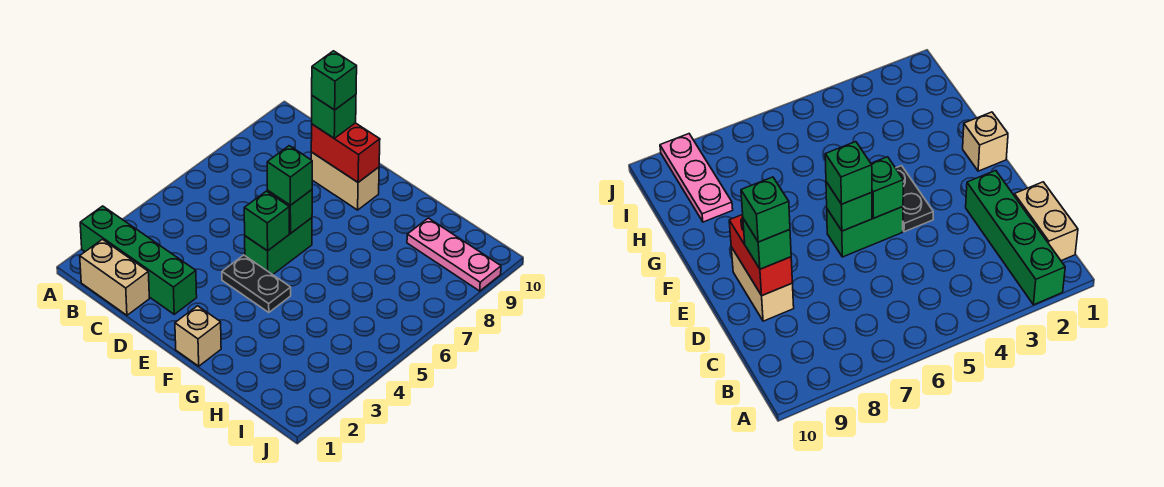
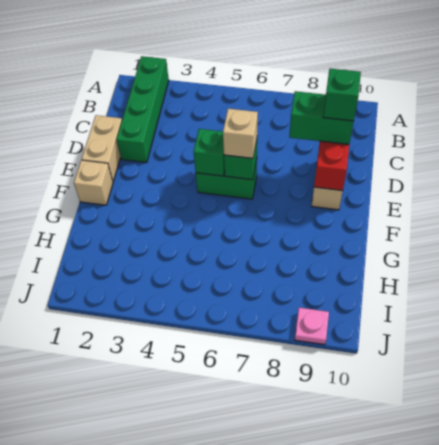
tan brick B1:C1 level 1 -> tan brick D1:E1 level 1
green brick D9 level 3 -> green brick D8:D9 level 3
black plate E4:F4 level 1 -> none
green brick E6 level 3 -> tan brick E6 level 3
pink plate H9:J9 level 1 -> pink plate J9 level 1

